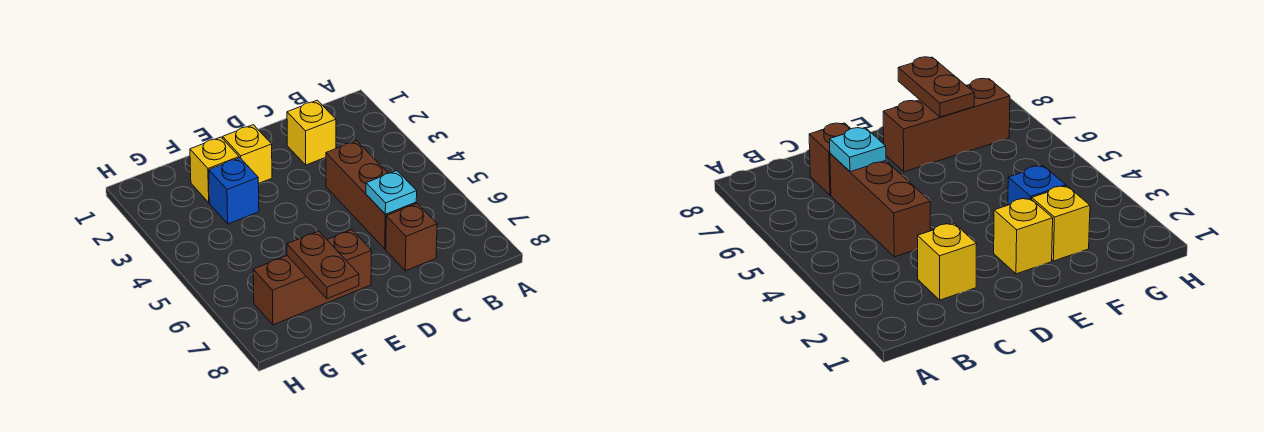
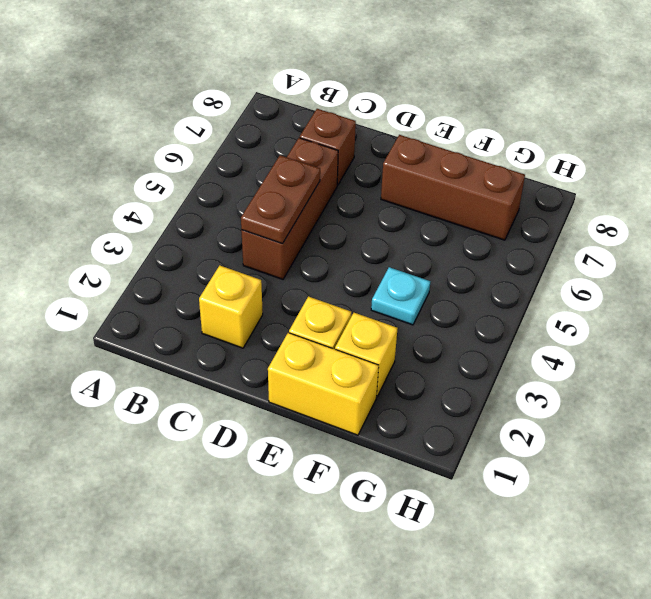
cyan plate C6 level 2 -> cyan plate F4 level 1
none -> yellow brick E1:F1 level 1
blue brick F3 level 1 -> none
brown plate F7:F8 level 2 -> brown plate C4:C5 level 2

